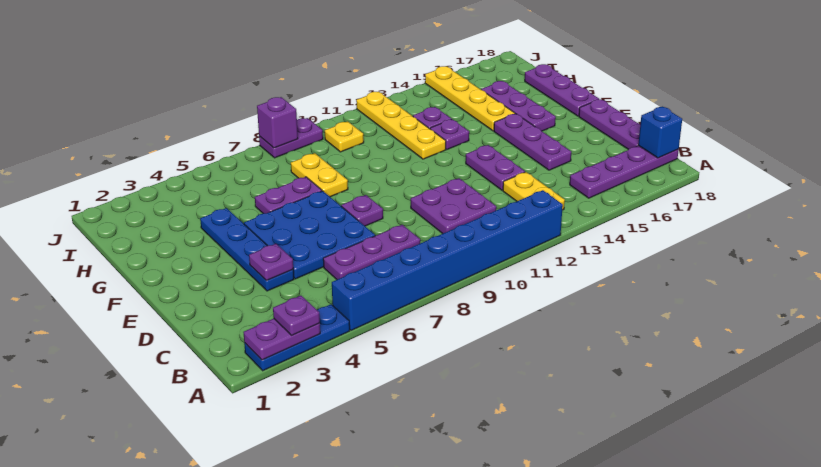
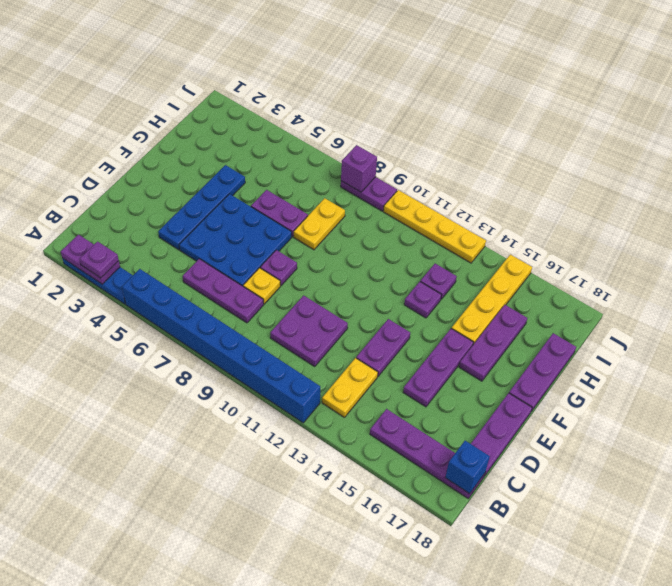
purple plate D4 level 2 -> none
yellow plate G12:J12 level 1 -> yellow plate J10:J13 level 1
yellow plate I10 level 1 -> yellow plate D8 level 1

